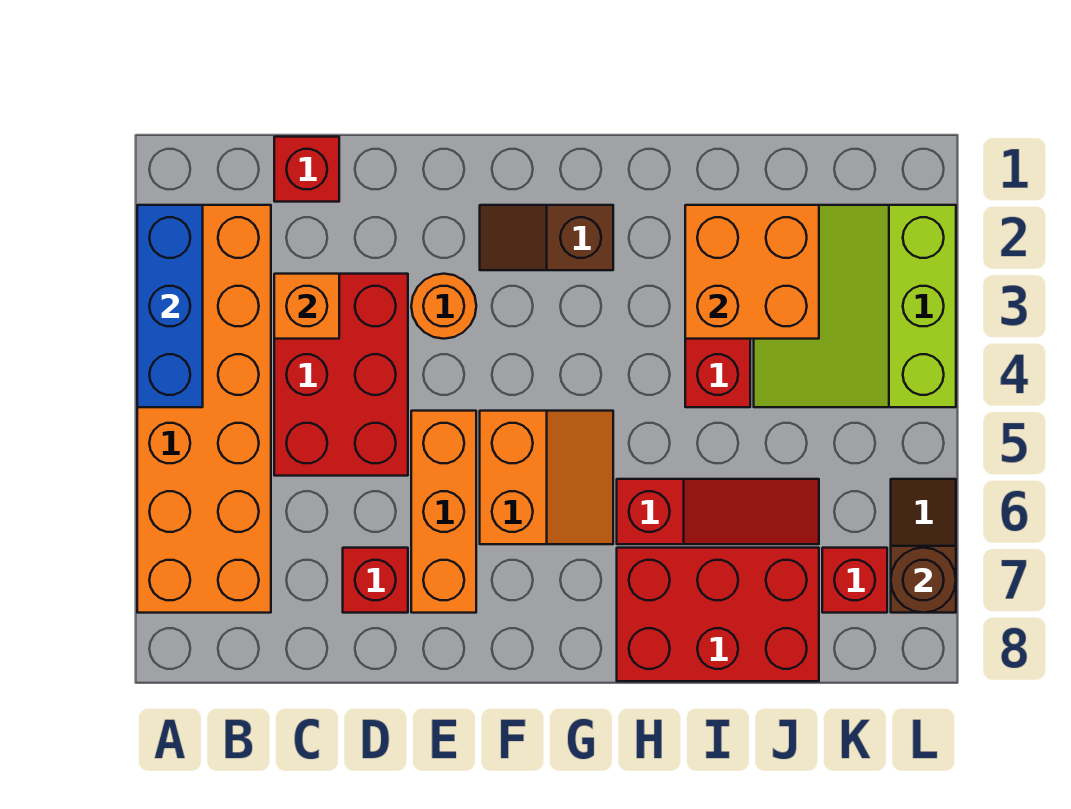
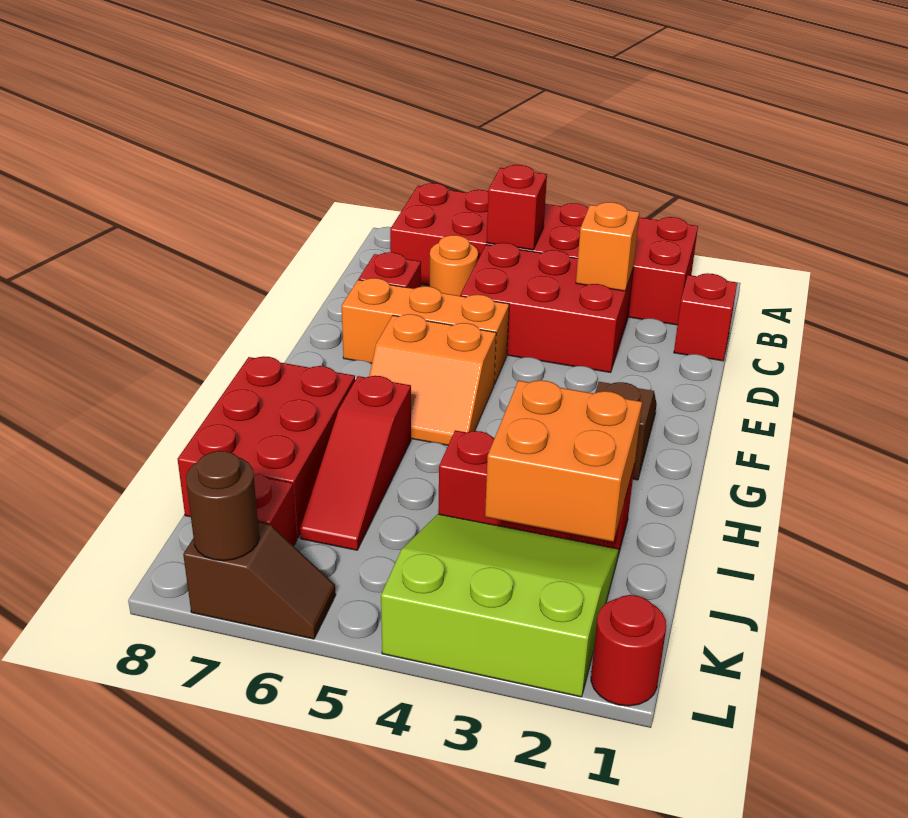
orange brick A2:B7 level 1 -> red brick A2:B7 level 1
blue brick A2:A4 level 2 -> none
none -> red brick B5 level 2
orange round brick E3 level 1 -> orange round brick C6 level 1
none -> red round brick L1 level 1

